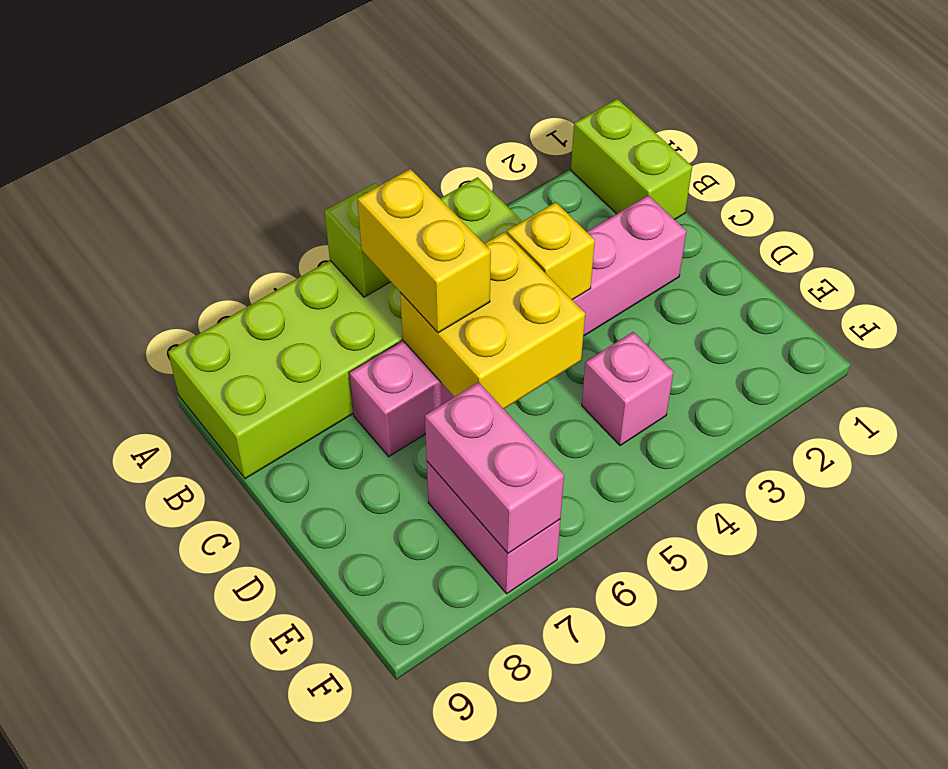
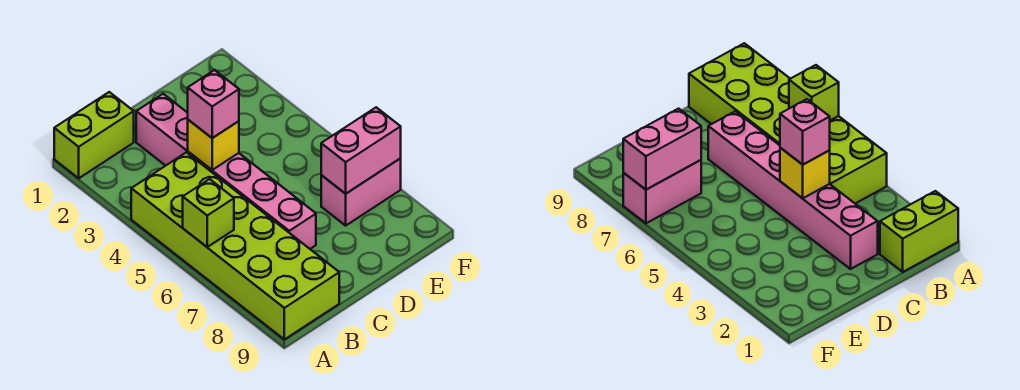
yellow brick B6:C6 level 3 -> none
yellow brick C5:D6 level 2 -> none
pink brick E4 level 1 -> pink brick C4 level 3

